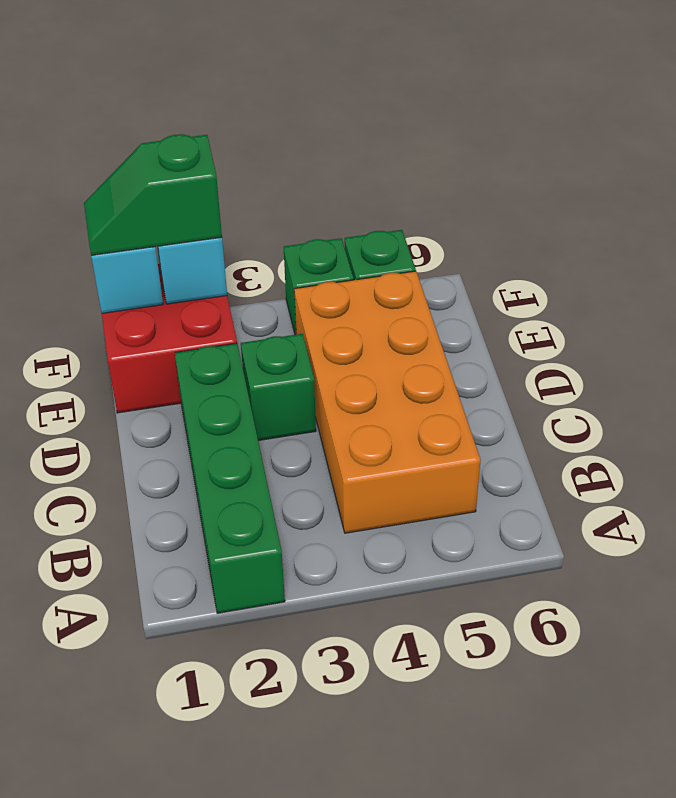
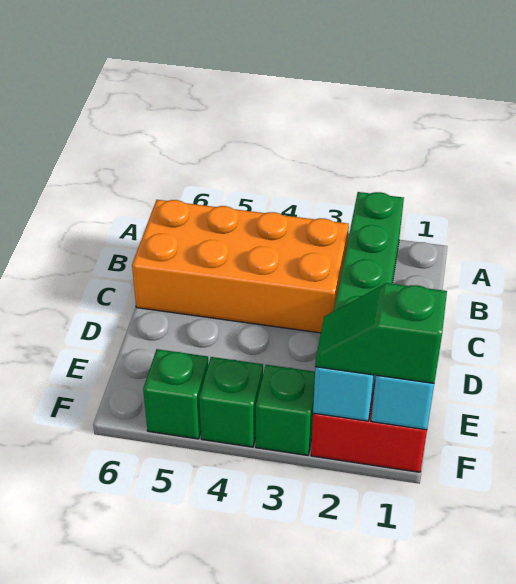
orange brick B4:E5 level 1 -> orange brick B3:C6 level 1
green brick D3 level 1 -> green brick F3 level 1
green slope F1:F2 level 3 top 2 -> green slope F1:F2 level 3 top 1

